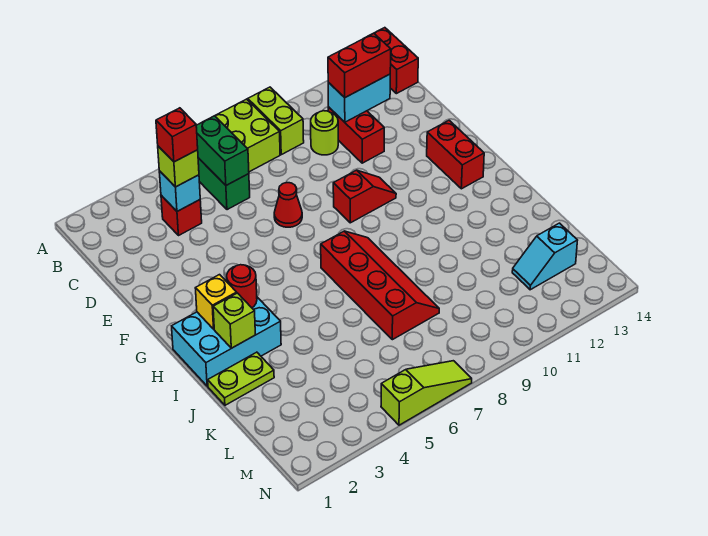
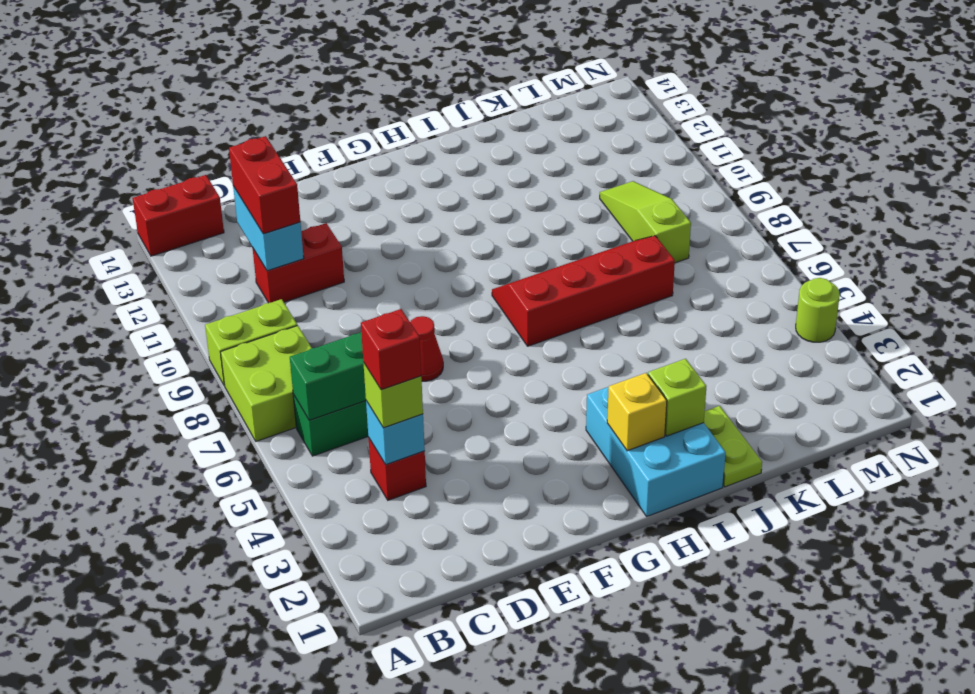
lime round brick C10 level 1 -> lime round brick N4 level 1
red slope F9:F10 level 1 top 9 -> none
red brick F13:G13 level 1 -> none
red round brick H3 level 2 -> none
cyan slope L12:L13 level 1 top 13 -> none
lime slope N5:N7 level 1 top 5 -> lime slope L8:L10 level 1 top 8

